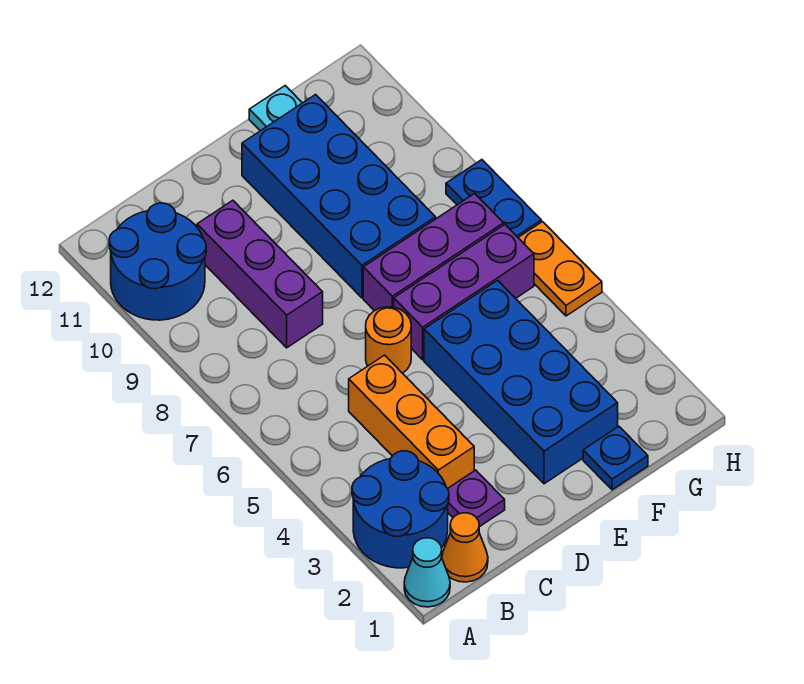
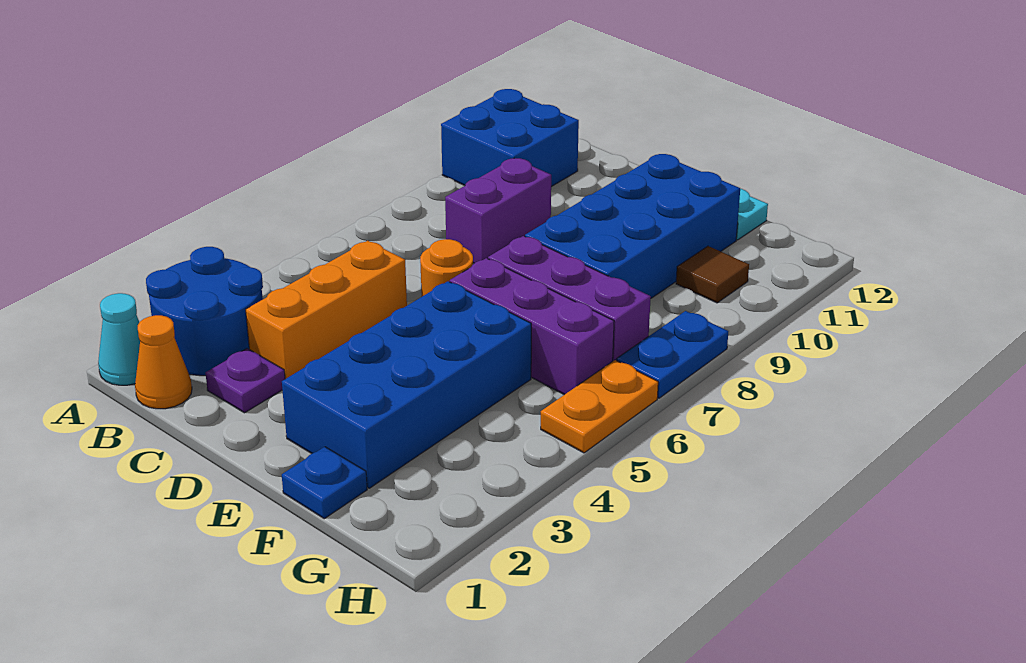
blue round brick A10:B11 level 1 -> blue brick A10:B11 level 1
purple brick C8:C10 level 1 -> purple brick C8:C9 level 1
none -> brown tile G10 level 1

